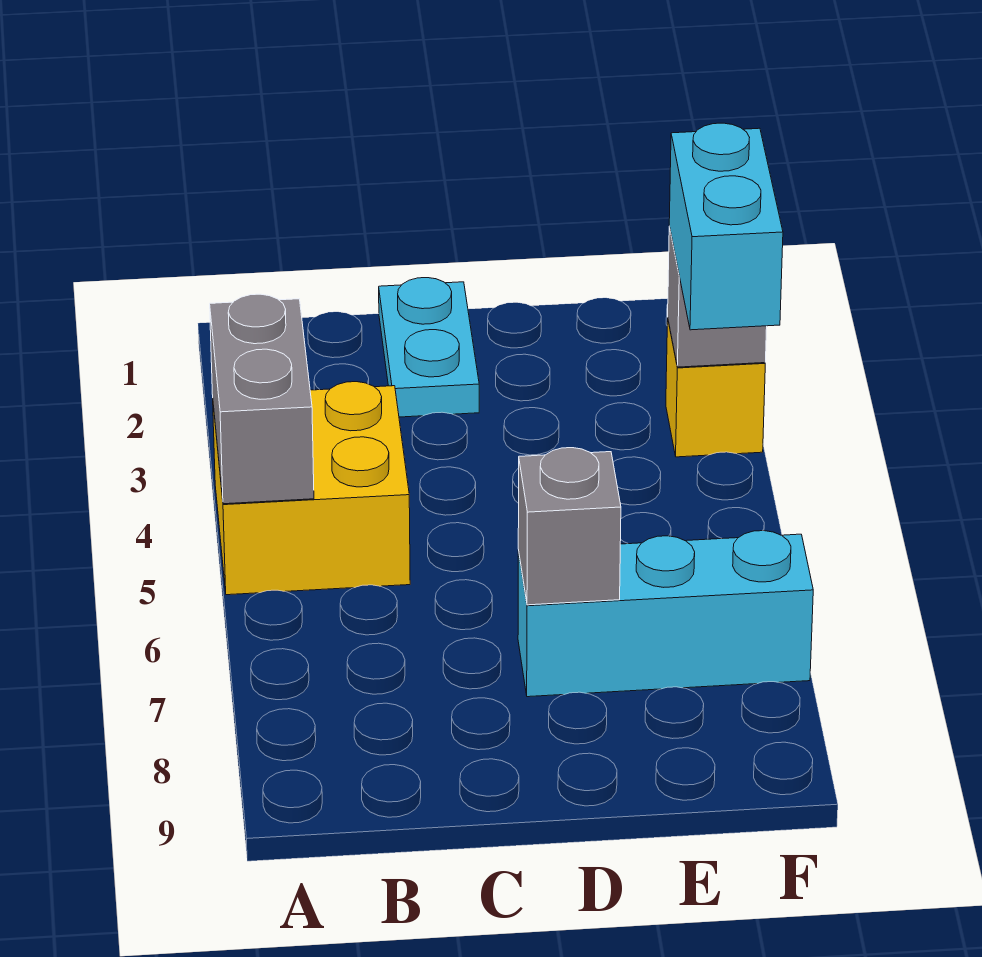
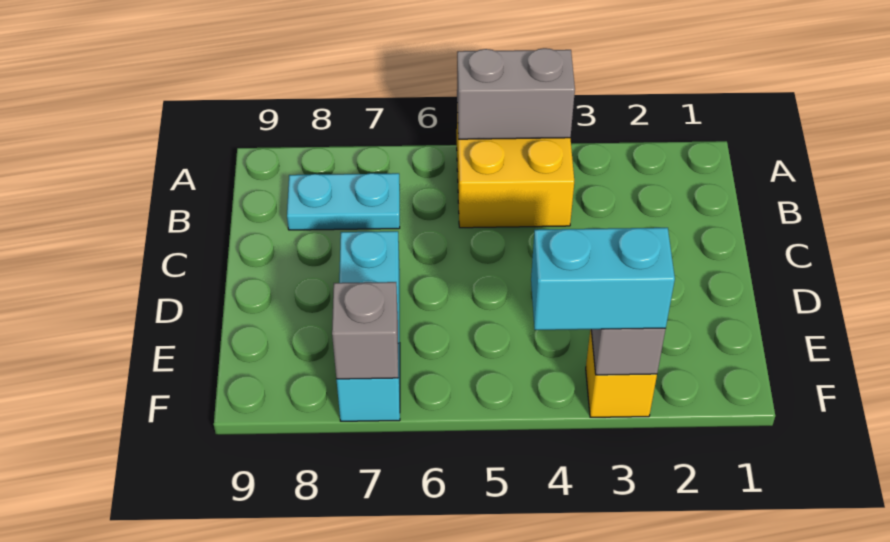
cyan plate C1:C2 level 1 -> cyan plate B7:B8 level 1
grey brick D7 level 2 -> grey brick F7 level 2

